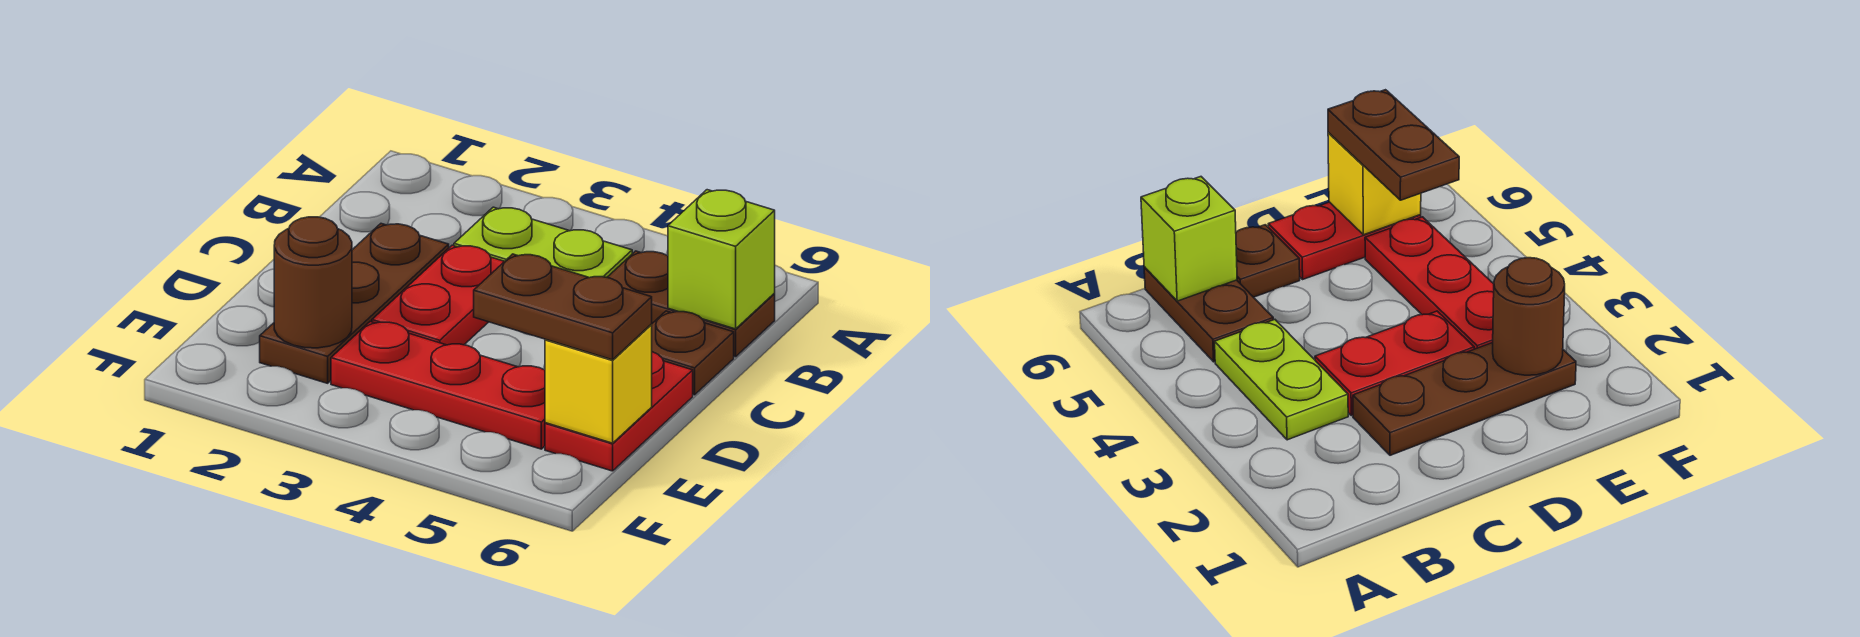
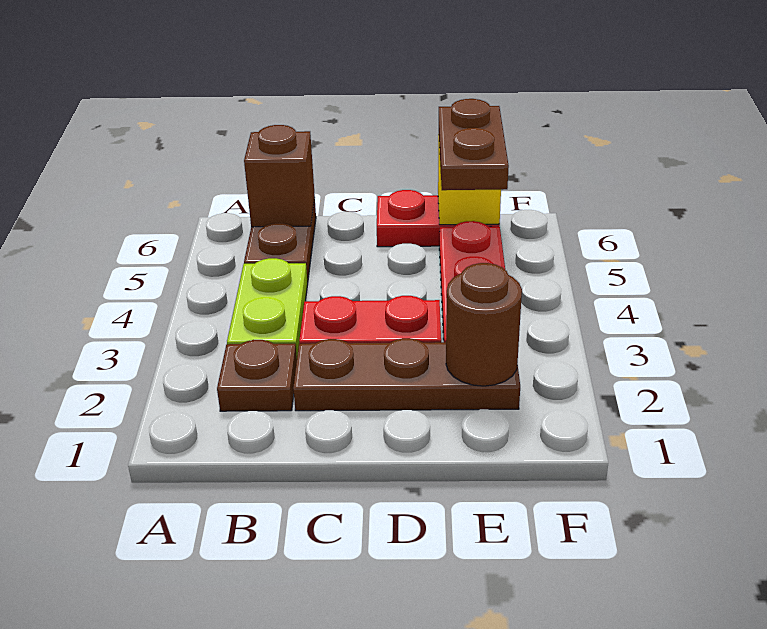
lime brick B6 level 2 -> brown brick B6 level 2
brown plate C6 level 1 -> brown plate B2 level 1

